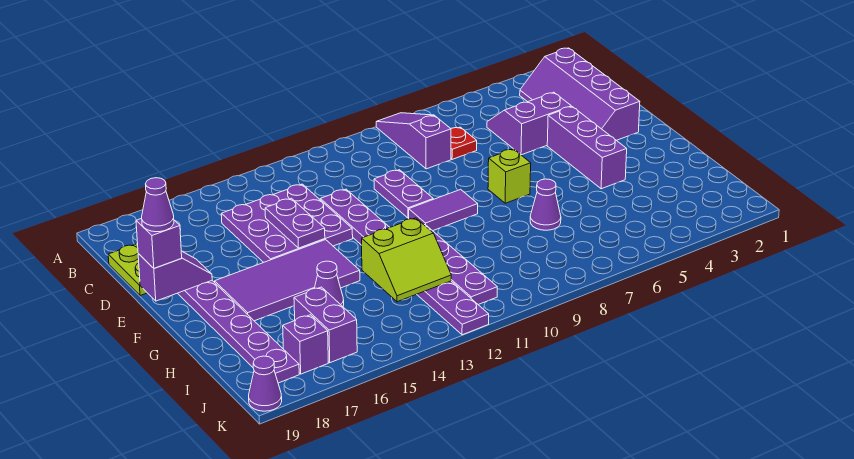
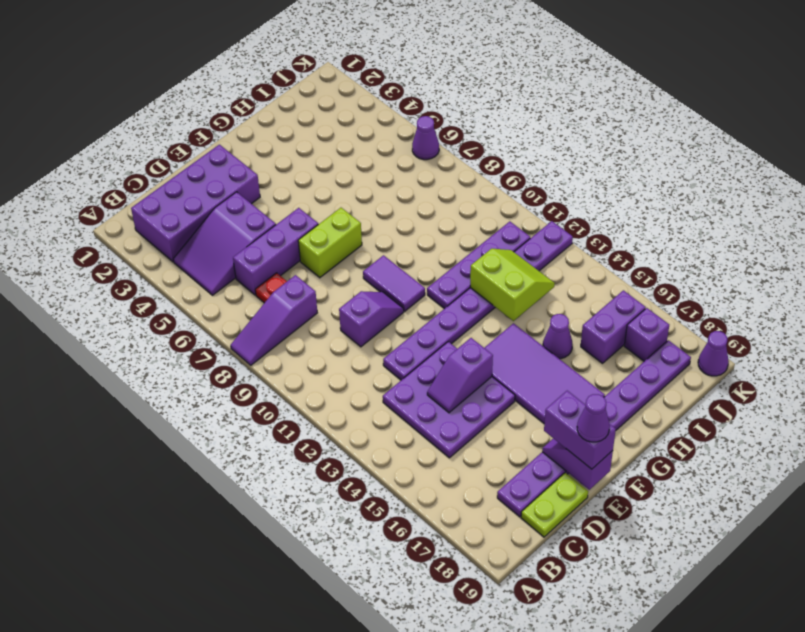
purple slope B2:E3 level 1 top 2 -> purple brick B2:E3 level 1
purple slope C4:D5 level 1 top D -> purple slope B4:D5 level 1 top D
purple plate D10:E10 level 1 -> purple slope D10:E10 level 1 top D
purple plate D14:E14 level 2 -> purple slope D14:E14 level 2 top E
purple brick E4:G4 level 1 -> purple brick C6:E6 level 1
purple brick E19 level 3 -> purple brick E18:E19 level 3
lime brick F7 level 1 -> lime brick E7:F7 level 1
purple cone H7 level 1 -> purple cone K6 level 1

